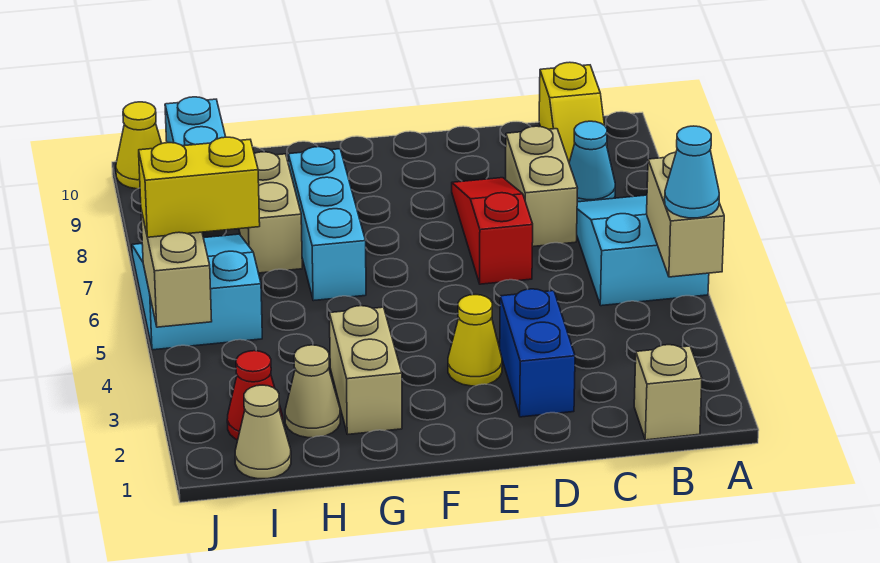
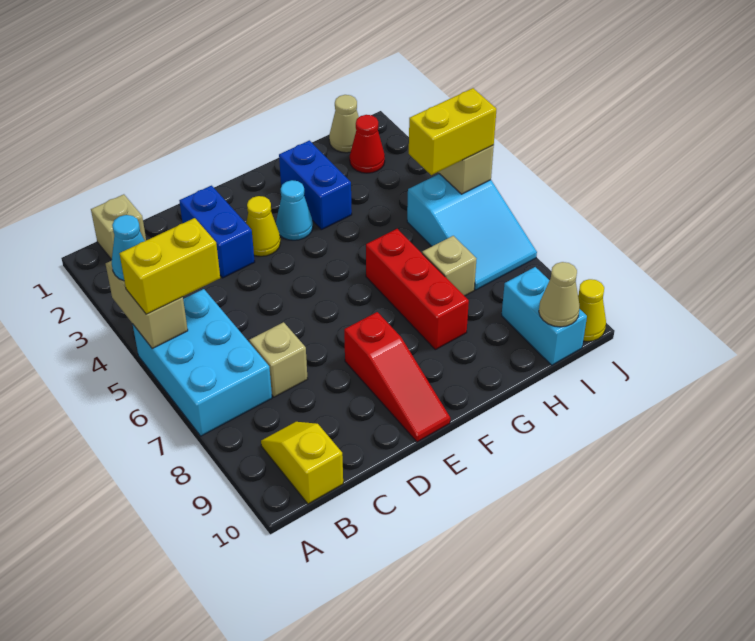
cyan slope A5:B7 level 1 top 5 -> cyan brick A5:B7 level 1
none -> yellow brick A5:B5 level 3
cyan cone B8 level 1 -> cyan cone F3 level 1
tan brick C7:C8 level 1 -> tan brick C7 level 1
red slope D6:D8 level 1 top 6 -> red slope E8:E10 level 1 top 8
tan brick G2:G3 level 1 -> blue brick G2:G3 level 1
cyan brick G6:G8 level 1 -> red brick G6:G8 level 1
tan cone H2 level 1 -> tan cone I10 level 2
tan brick H7:H8 level 1 -> tan brick H7 level 1

